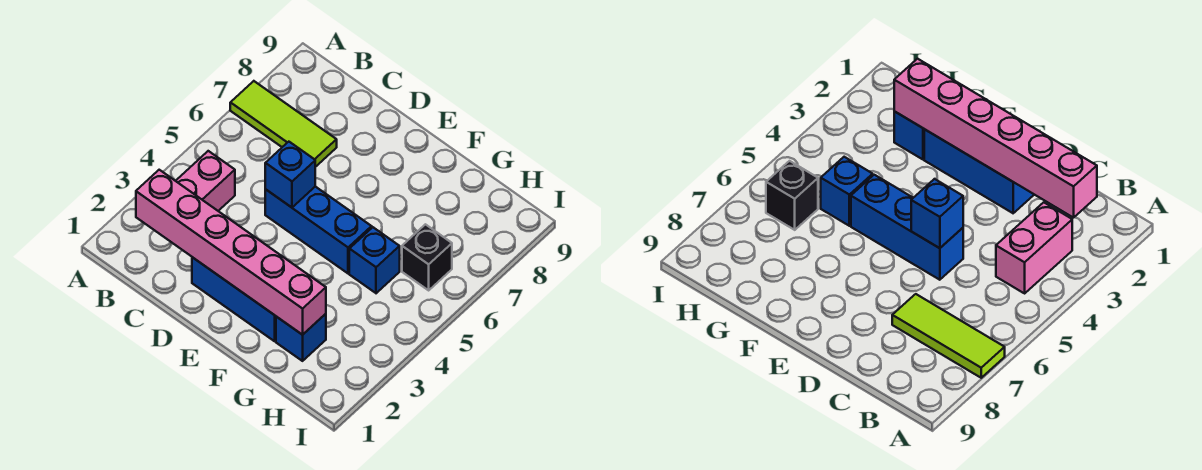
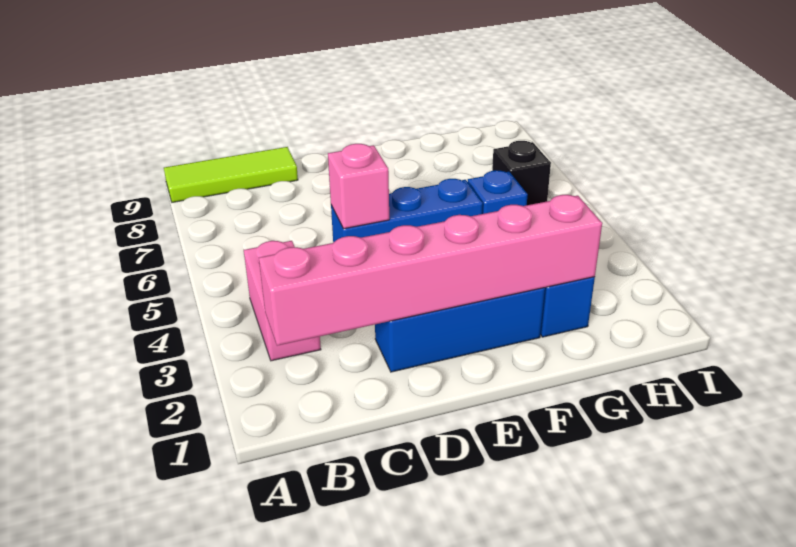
lime tile A7:C7 level 1 -> lime tile A9:C9 level 1
blue brick D5 level 2 -> pink brick D5 level 2

